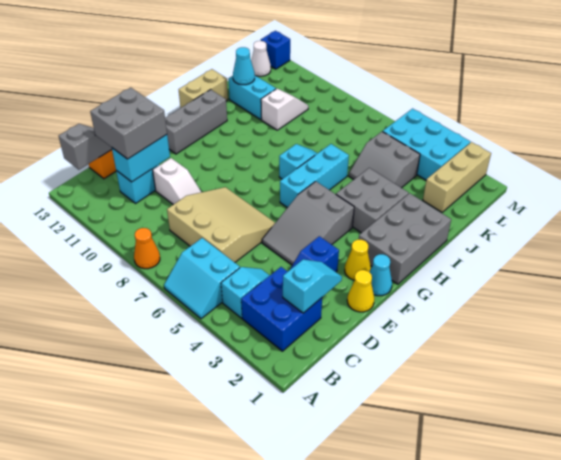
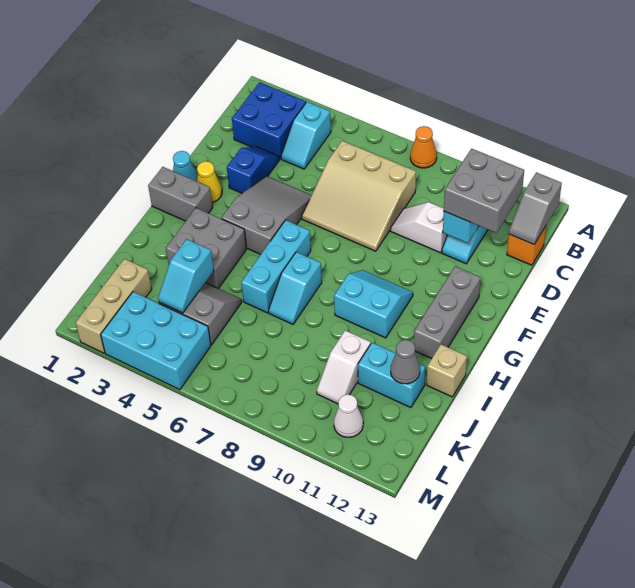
cyan slope A5:B6 level 1 top B -> cyan slope G9:H10 level 1 top H
cyan slope C2:D2 level 2 top C -> cyan slope J4:K4 level 2 top J
yellow cone E1 level 1 -> none
grey brick G1:I2 level 1 -> grey brick G1:G2 level 1
tan brick H13:I13 level 1 -> tan brick I13 level 1
cyan cone J12 level 2 -> grey cone J12 level 2
white cone L13 level 1 -> white cone L11 level 1
blue brick M13 level 1 -> none

